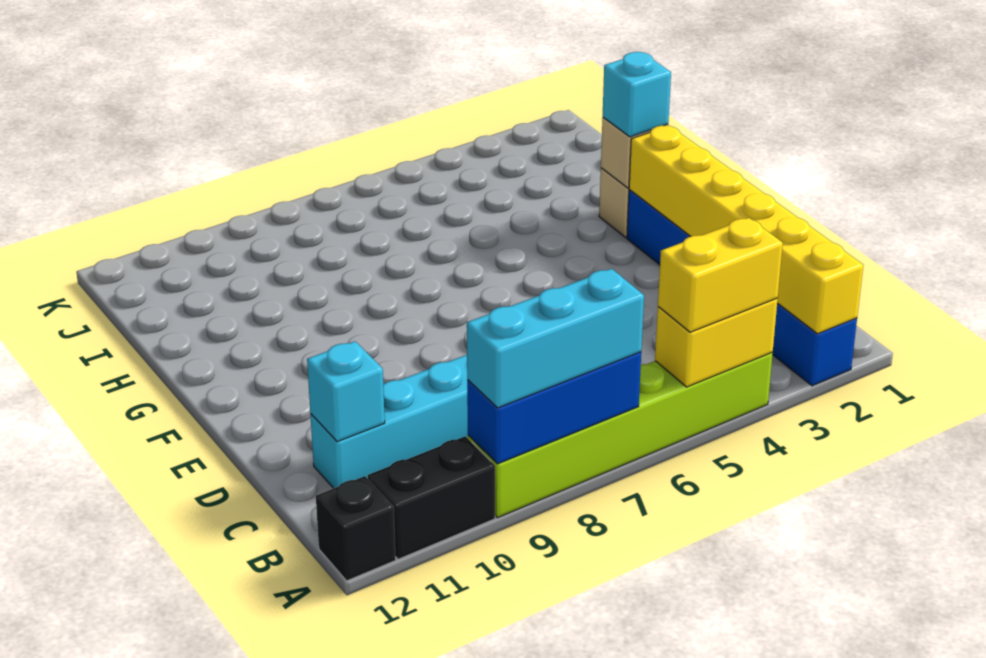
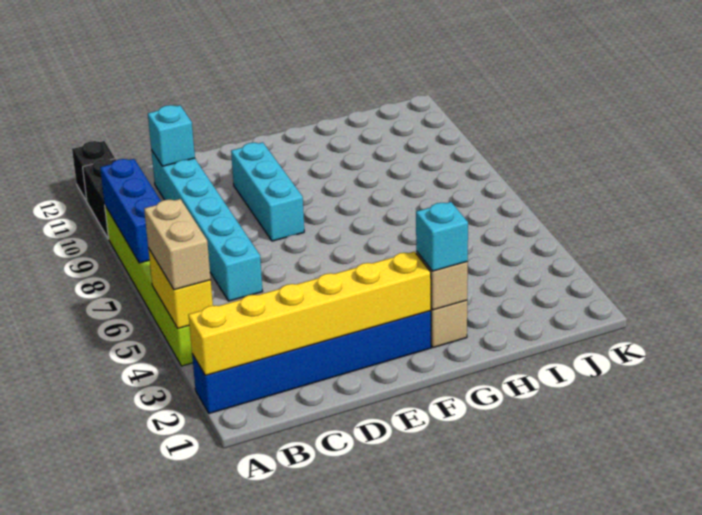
yellow brick A4:A5 level 3 -> tan brick A4:A5 level 3
cyan brick A7:A9 level 3 -> cyan brick E8:E10 level 1

